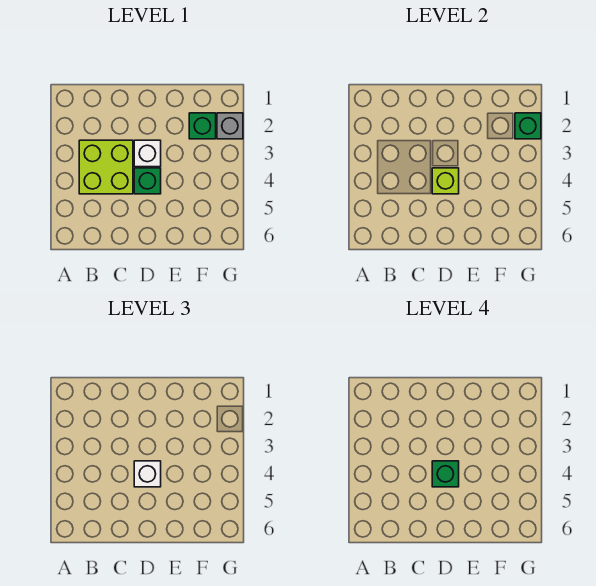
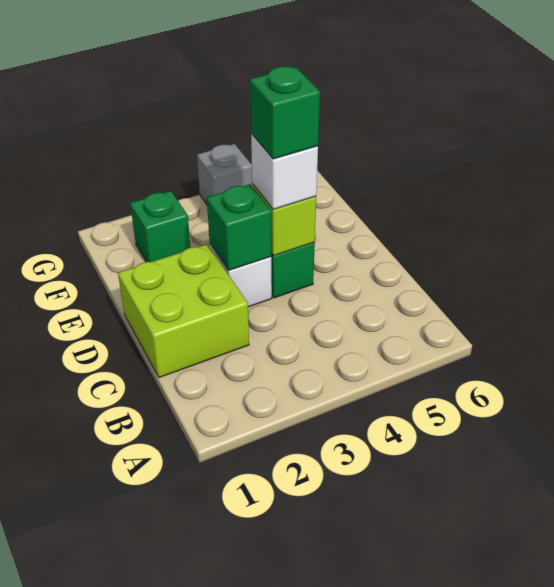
lime brick B3:C4 level 1 -> lime brick C1:D2 level 1
grey brick G2 level 1 -> grey brick G4 level 1
green brick G2 level 2 -> green brick D3 level 2

